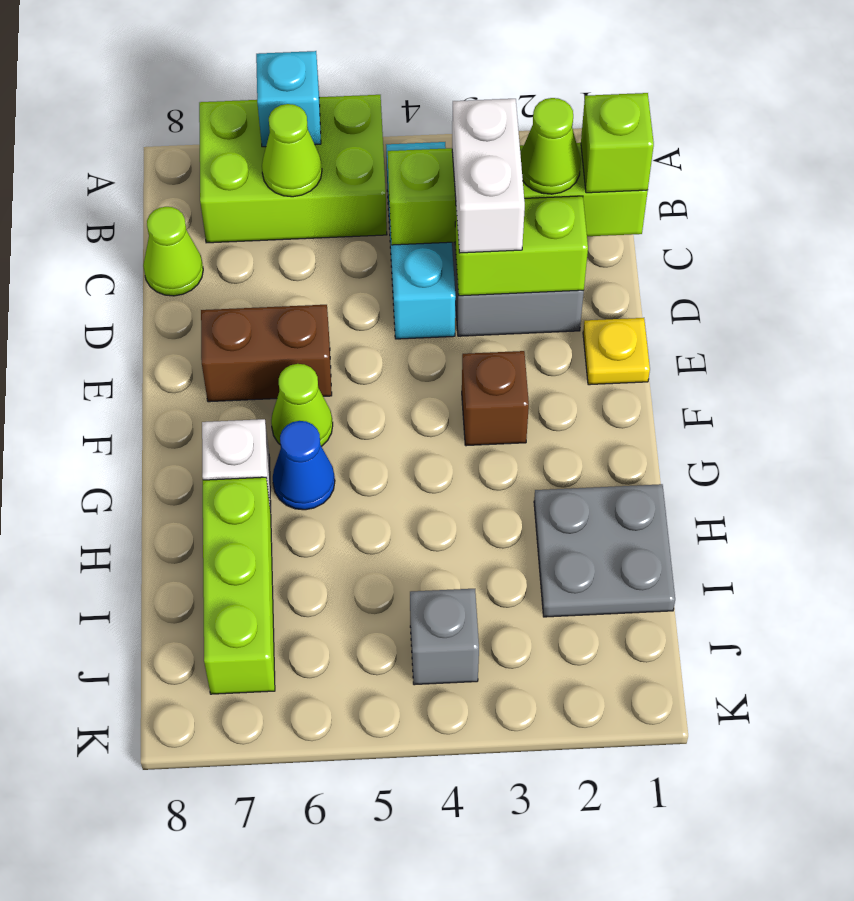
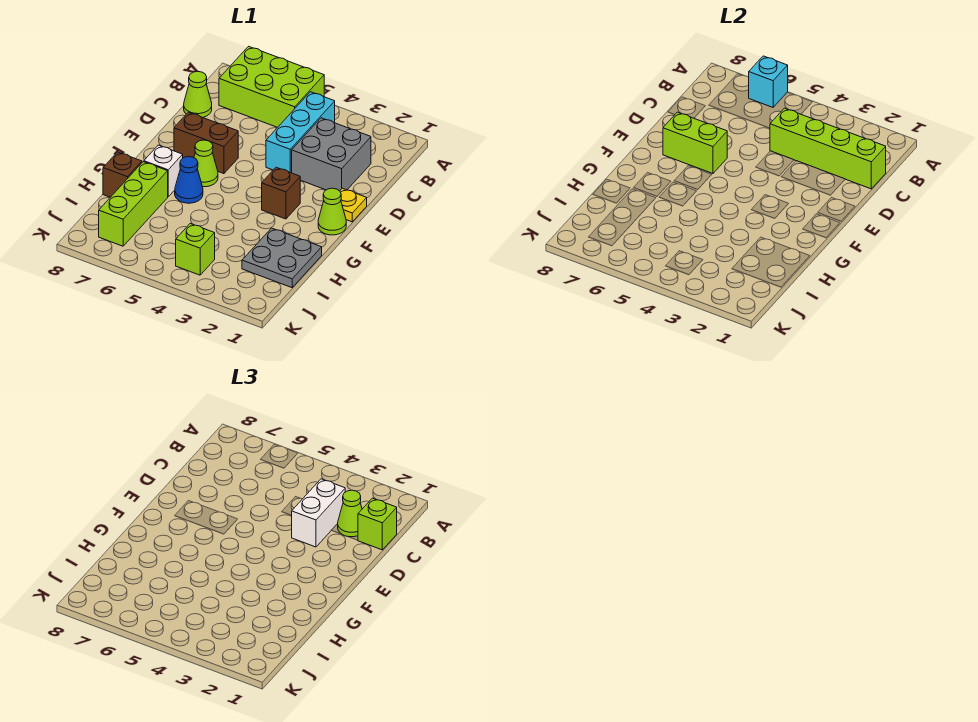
lime cone B6 level 2 -> lime cone F1 level 1
lime brick D2:D3 level 2 -> lime brick E6:E7 level 2
none -> brown brick H8 level 1
grey brick J4 level 1 -> lime brick J4 level 1

